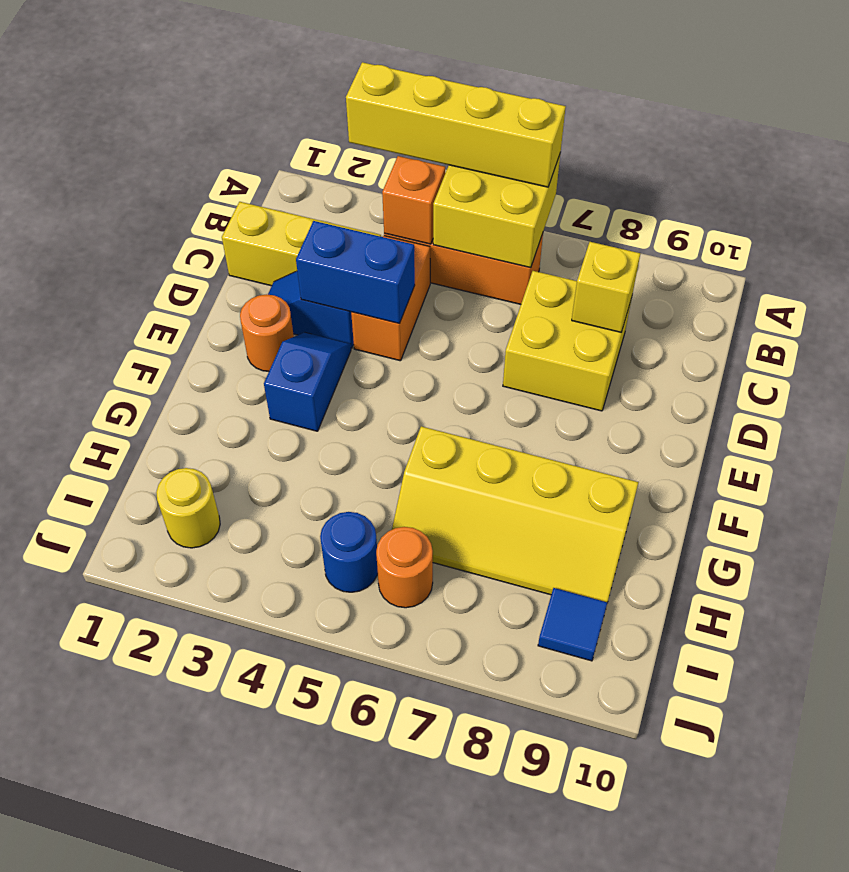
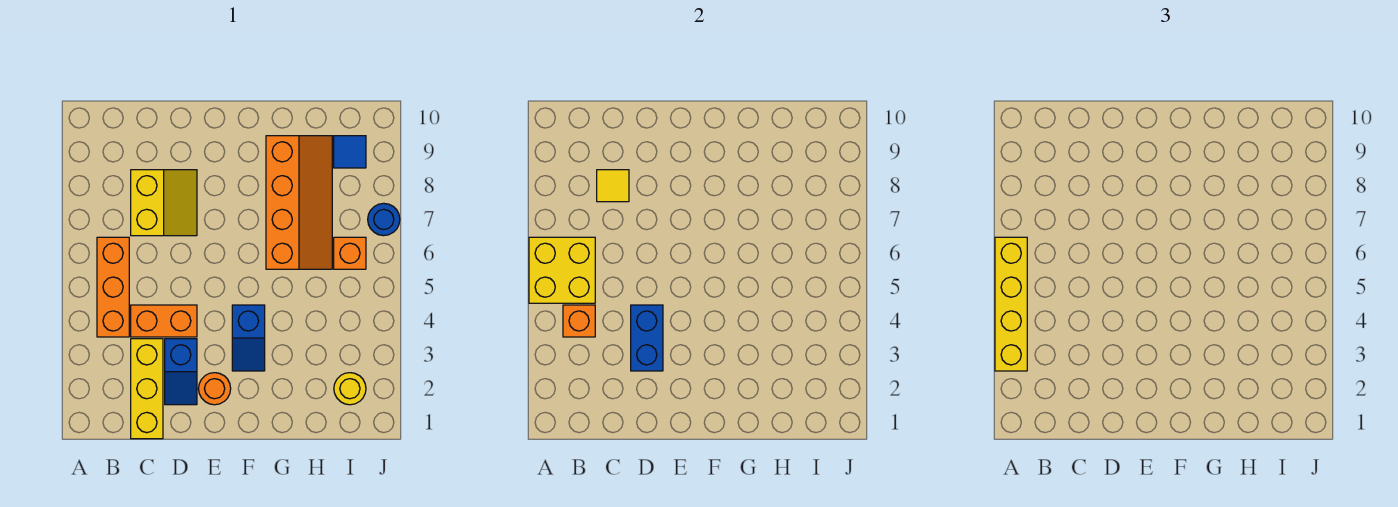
yellow brick C7:D8 level 1 -> yellow slope C7:D8 level 1 top C
yellow brick C8 level 2 -> yellow tile C8 level 2
blue slope E3:F3 level 1 top F -> blue slope F3:F4 level 1 top 4
yellow slope G6:H9 level 1 top G -> orange slope G6:H9 level 1 top G
blue round brick I5 level 1 -> blue round brick J7 level 1
orange round brick I6 level 1 -> orange brick I6 level 1

